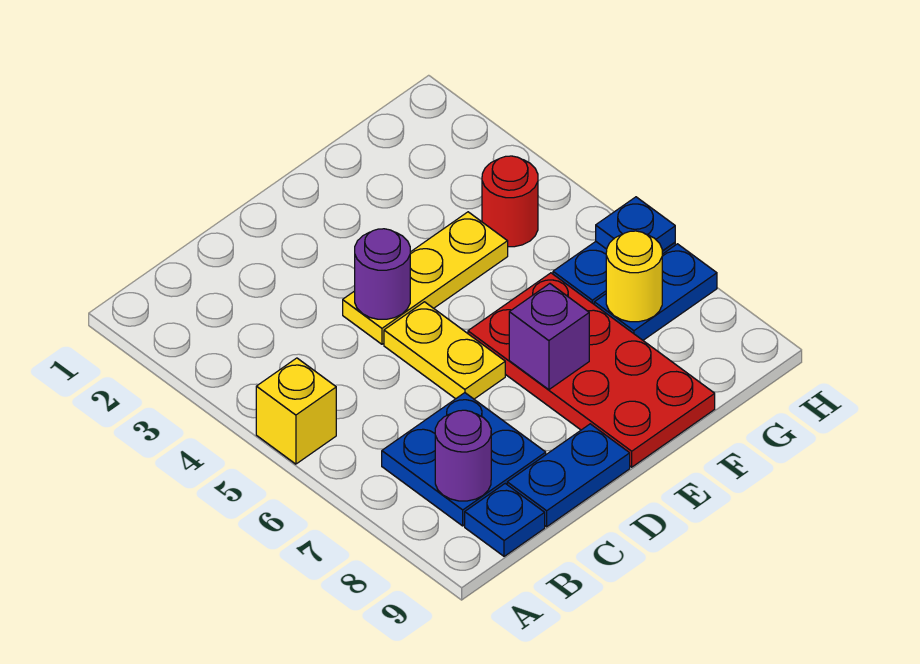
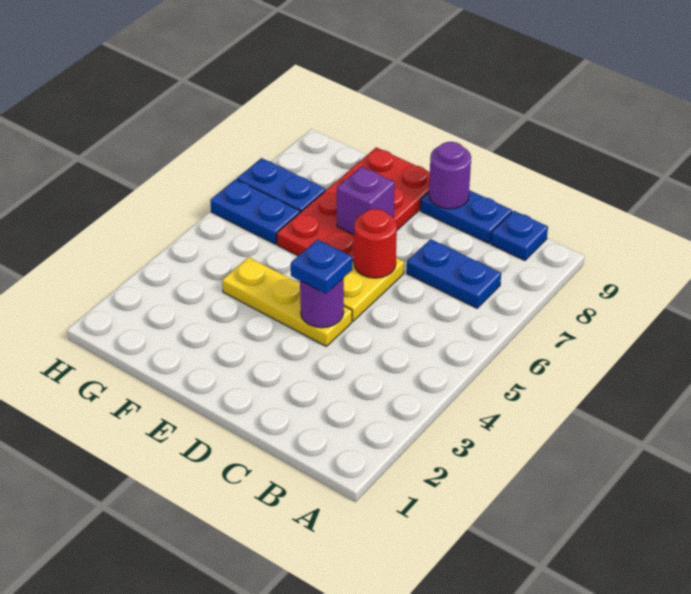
yellow brick A5 level 1 -> none
blue plate B7:C8 level 1 -> blue plate B7:C7 level 1
purple round brick B8 level 2 -> purple round brick D9 level 2
red round brick G4 level 1 -> red round brick D6 level 2
yellow round brick G7 level 2 -> none
blue plate H6 level 2 -> blue plate D4 level 3

